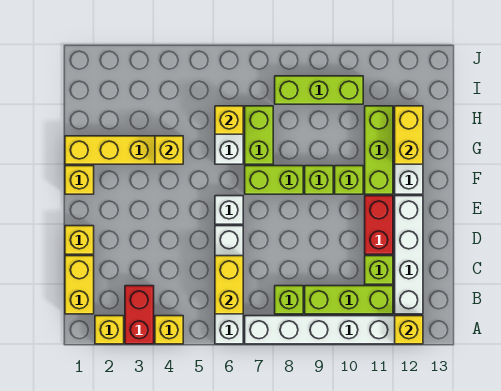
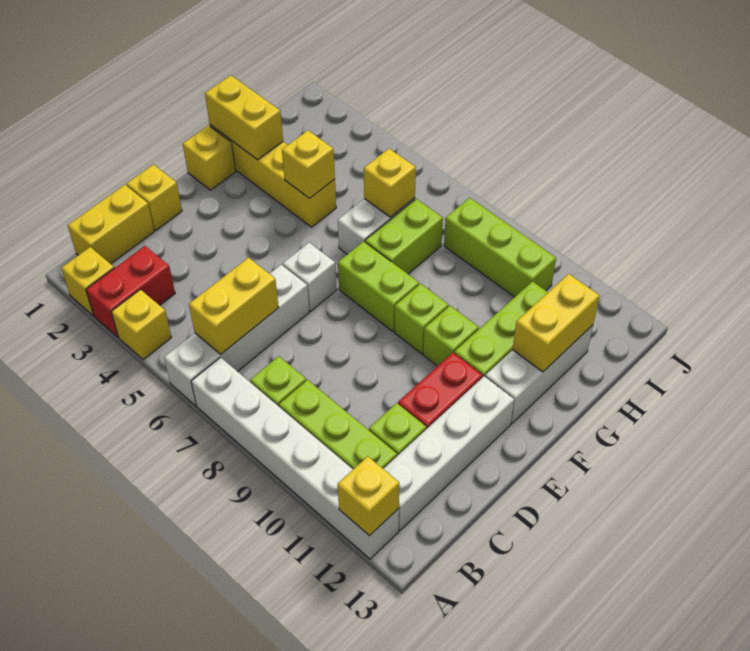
none -> yellow brick G1:G2 level 2

